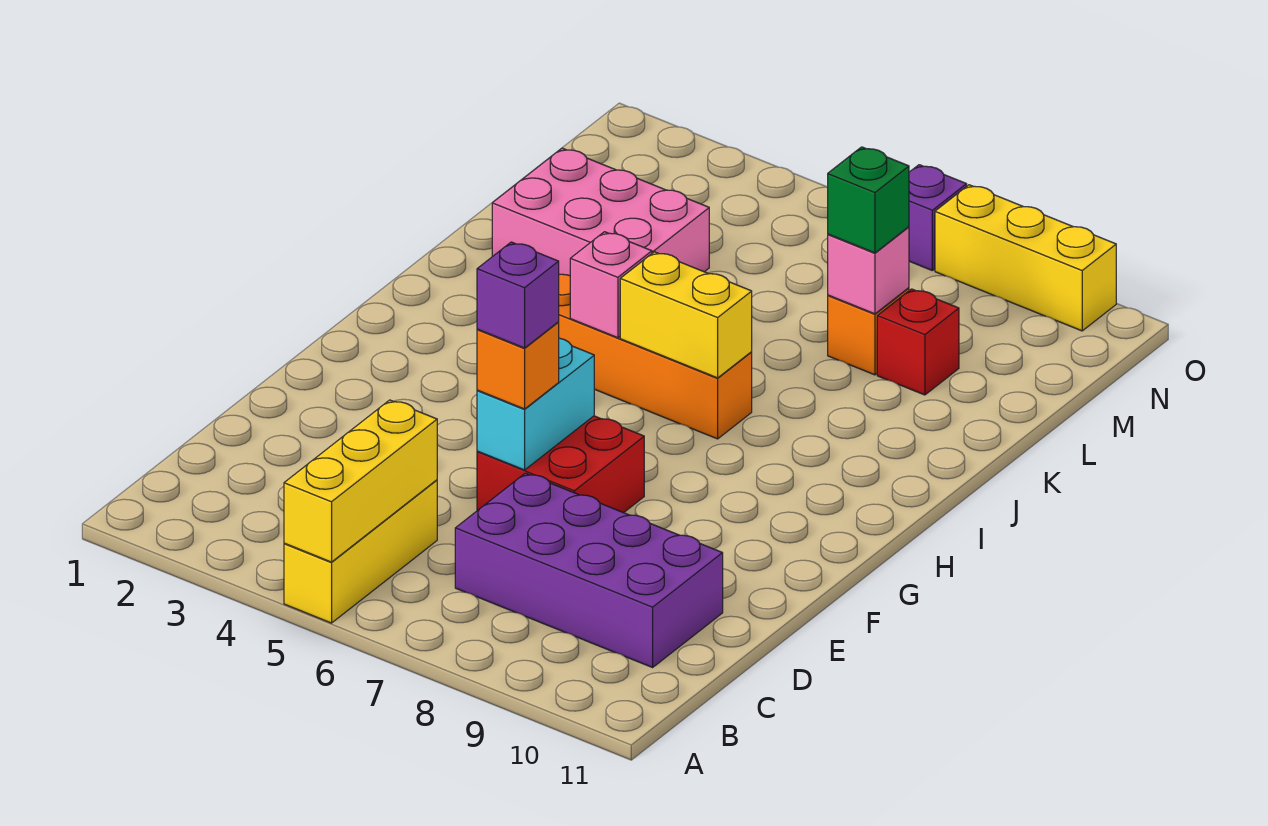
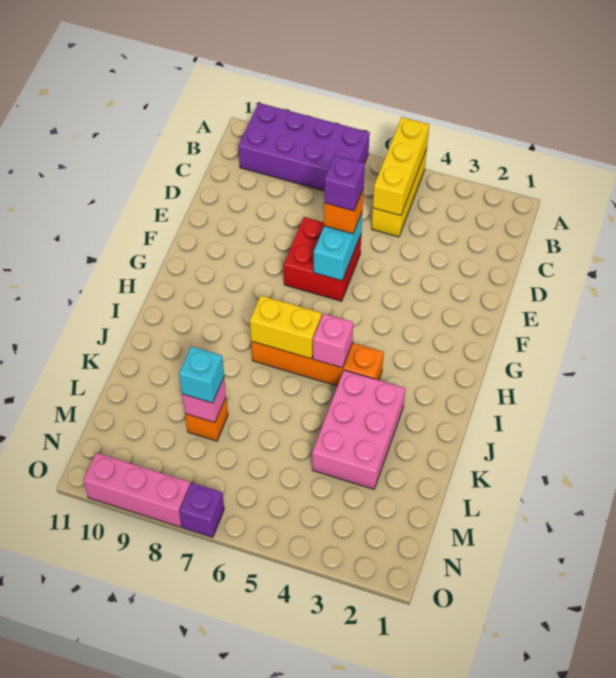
purple brick C7:D10 level 1 -> purple brick A7:B10 level 1
pink brick K2:L4 level 1 -> pink brick J3:L4 level 1
green brick L8 level 3 -> cyan brick L8 level 3
red brick L9 level 1 -> none
yellow brick O8:O10 level 1 -> pink brick O8:O10 level 1

